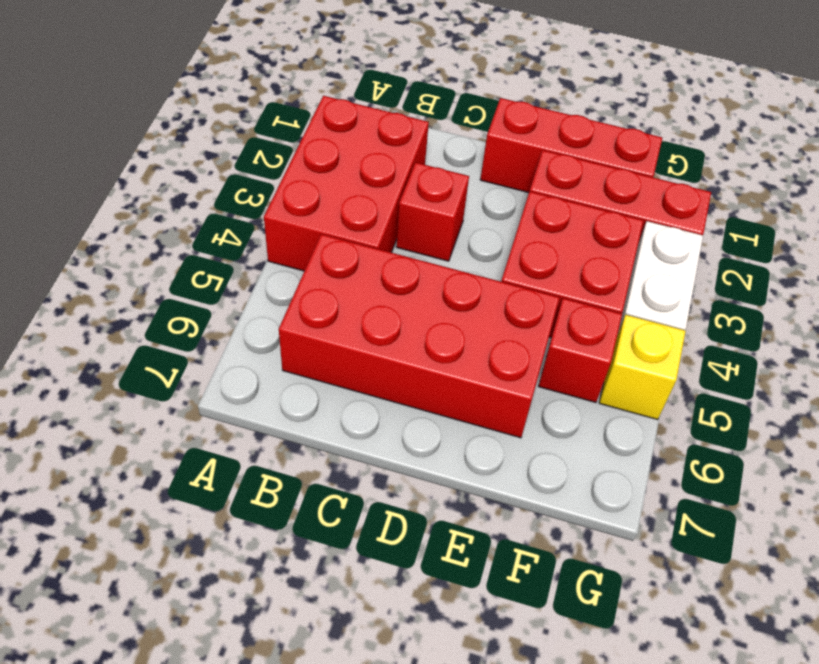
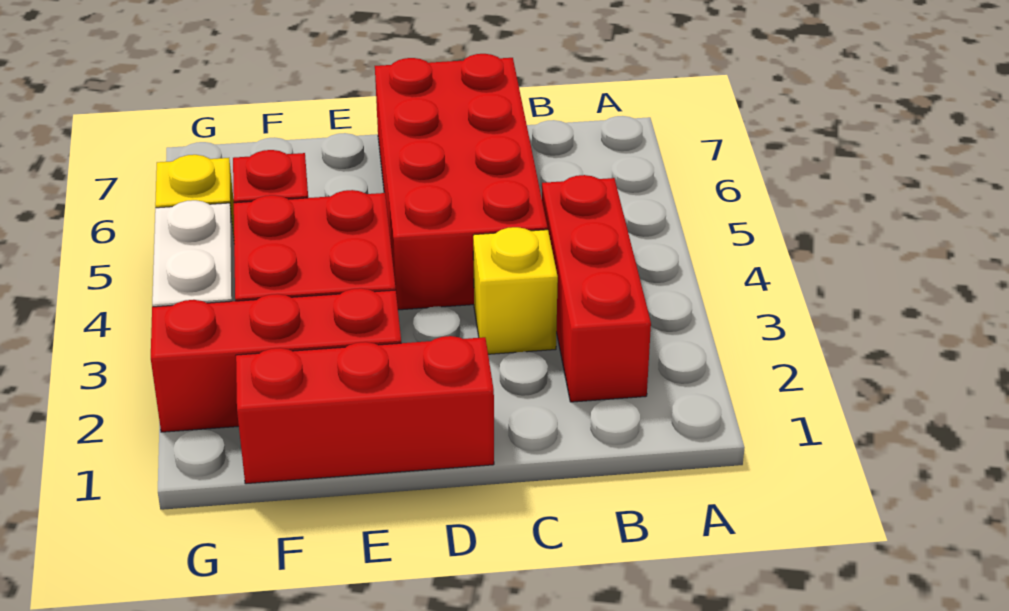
red brick A2:B4 level 1 -> red brick B2:B4 level 1
red brick B5:E6 level 1 -> red brick C4:D7 level 1
red brick C3 level 1 -> yellow brick C3 level 1

